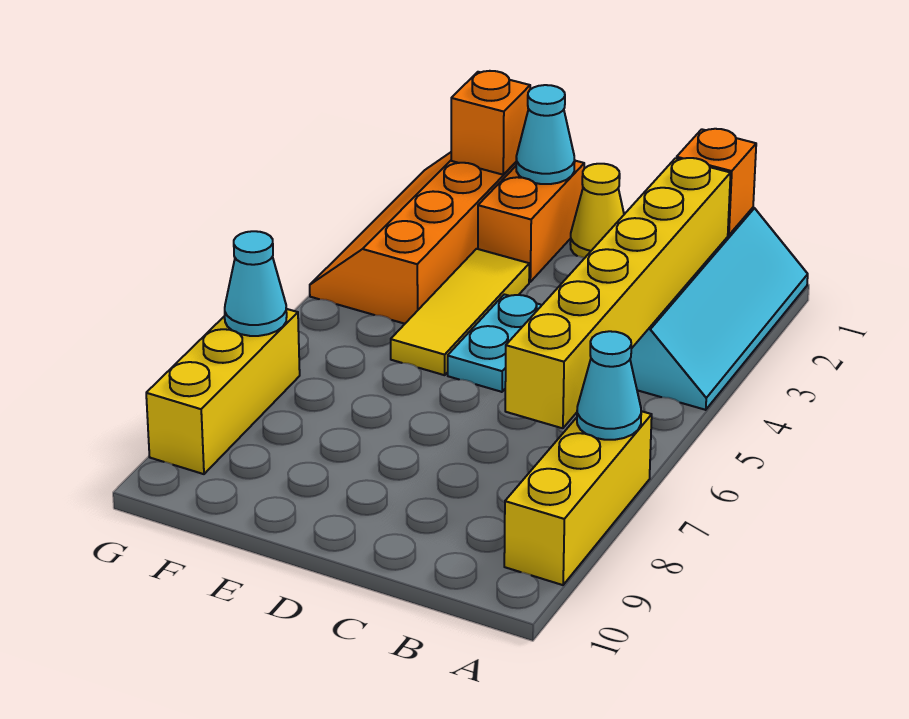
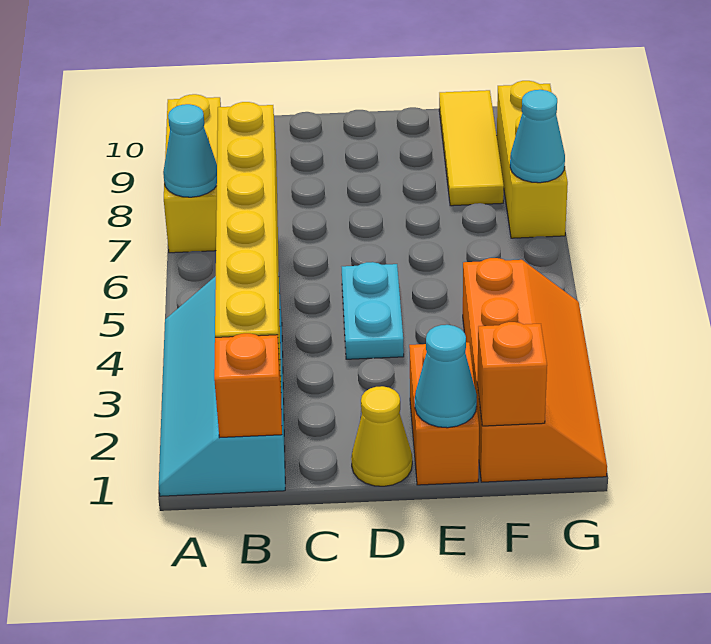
yellow tile E3:E5 level 1 -> yellow tile F8:F10 level 1

